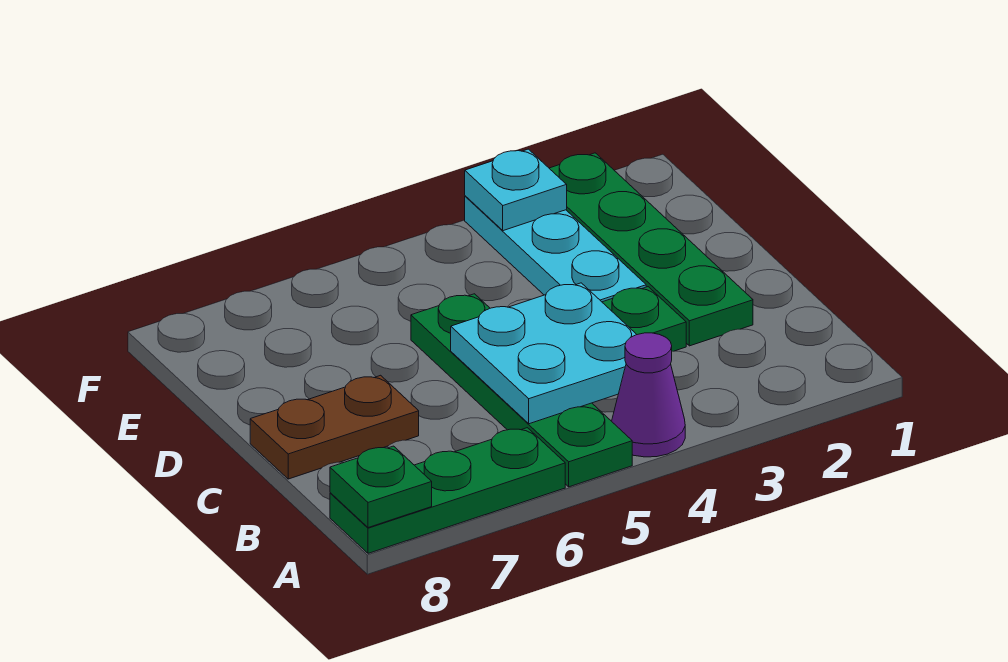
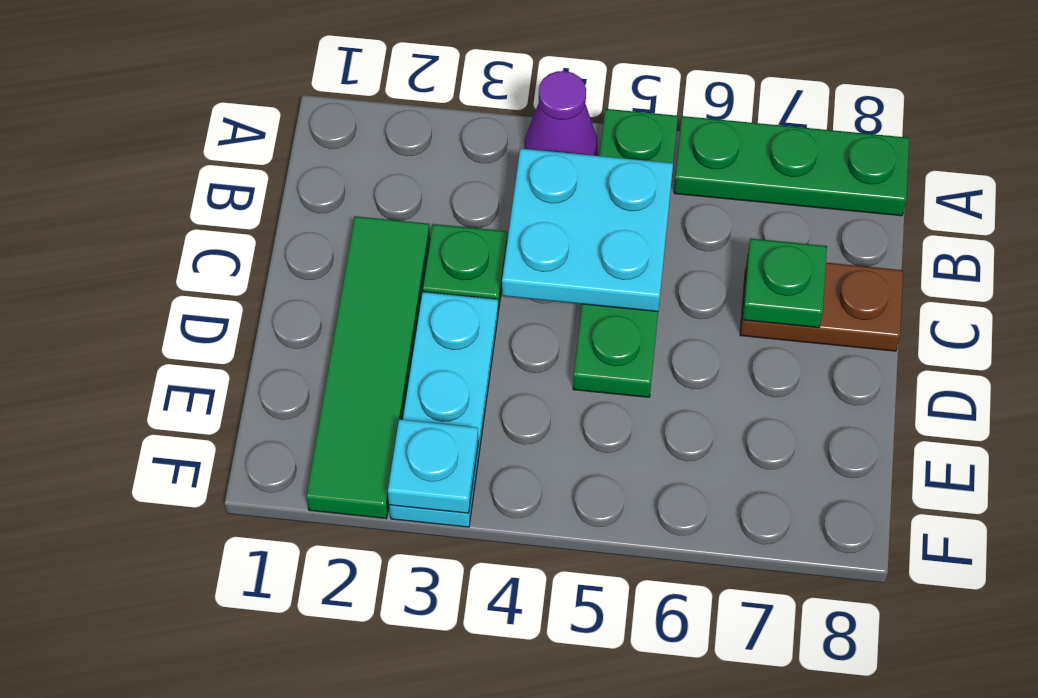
green plate A8 level 2 -> green plate C7 level 2
green plate C2:F2 level 1 -> green tile C2:F2 level 1

